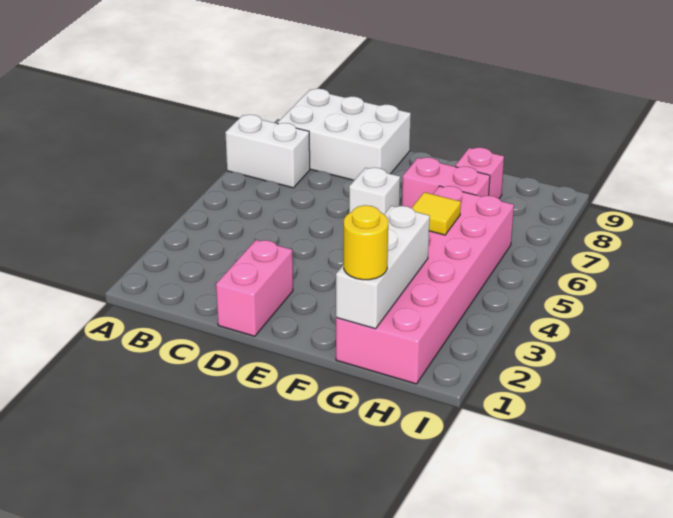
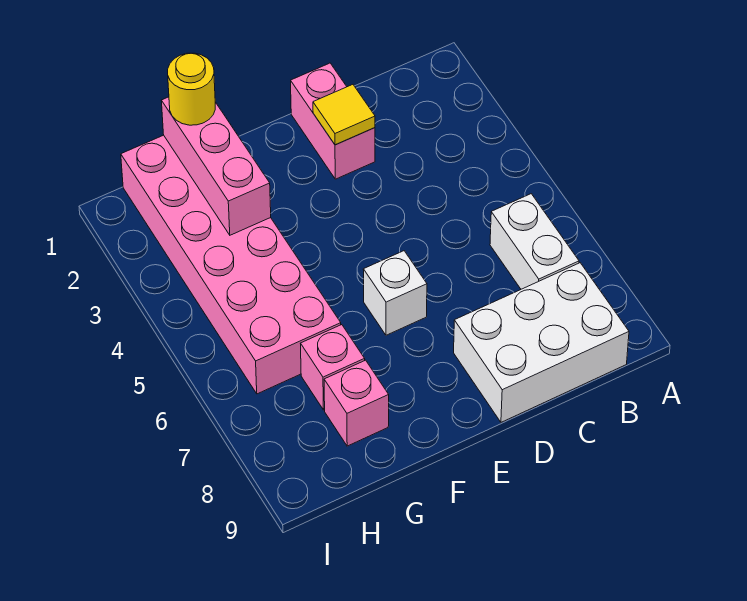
white brick A7:B7 level 1 -> white brick B6:B7 level 1
pink brick F7:G7 level 1 -> pink brick G7 level 1
white brick G1:G3 level 2 -> pink brick G1:G3 level 2
yellow tile G5 level 2 -> yellow tile D2 level 2

